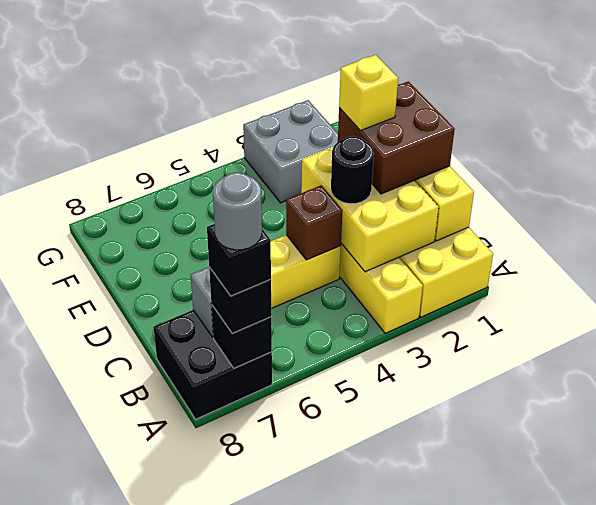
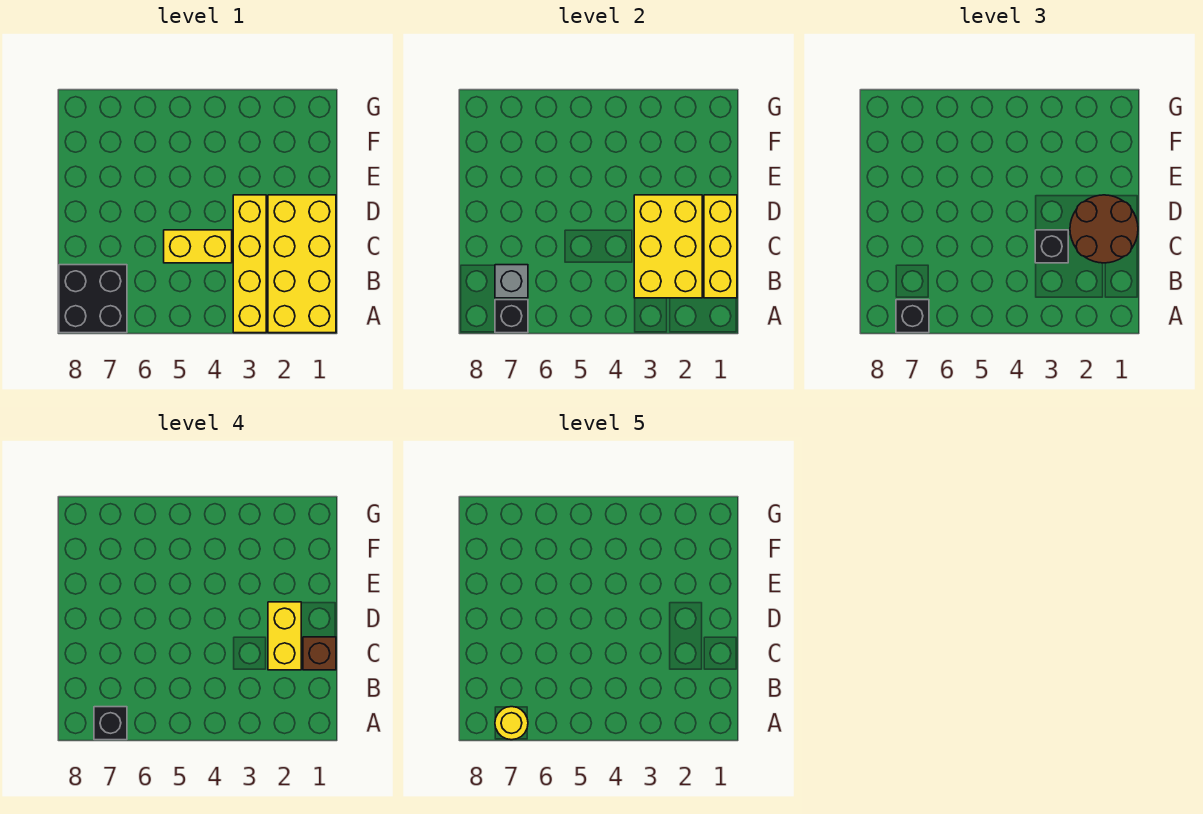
grey round brick A7 level 5 -> yellow round brick A7 level 5
brown brick C1:D2 level 3 -> brown round brick C1:D2 level 3
black round brick C3 level 3 -> black brick C3 level 3
brown brick C4 level 2 -> brown brick C1 level 4
yellow brick D2 level 4 -> yellow brick C2:D2 level 4
grey brick F2:G3 level 1 -> none

